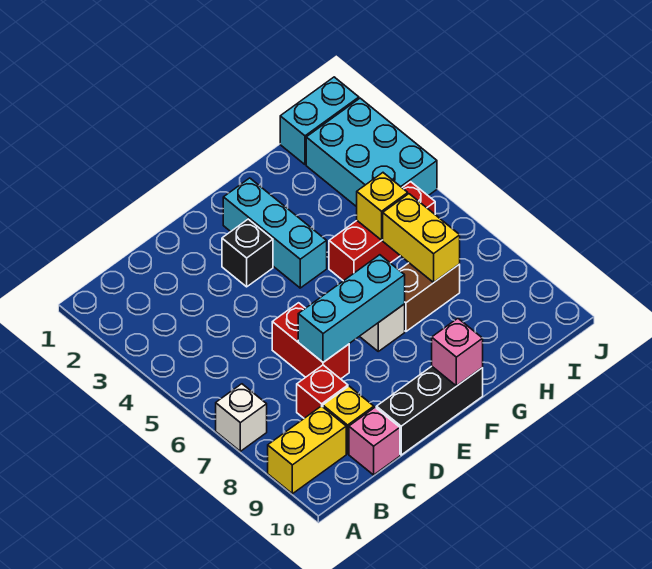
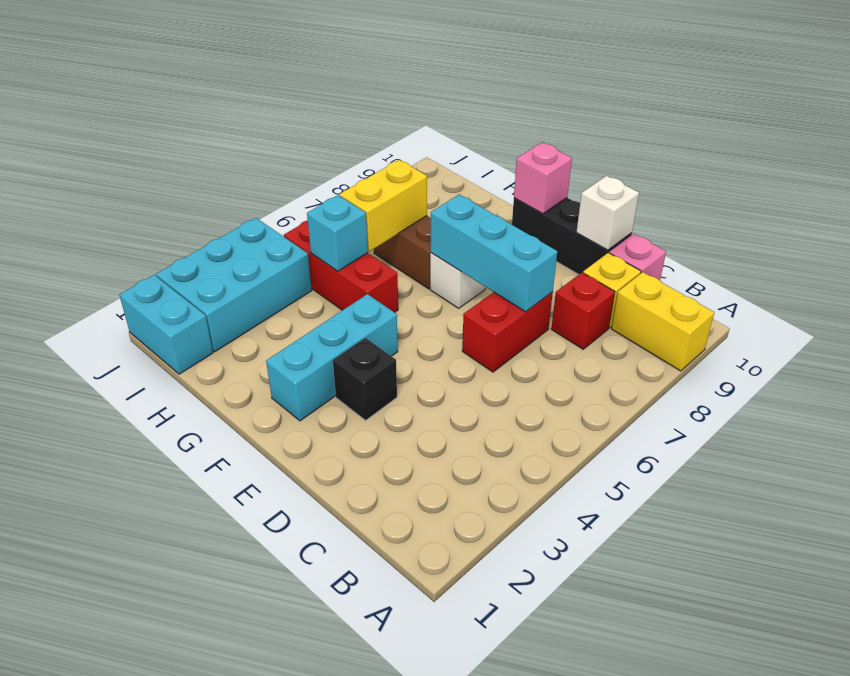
white brick A7 level 1 -> white brick D10 level 2
yellow brick H5 level 2 -> cyan brick H5 level 2

